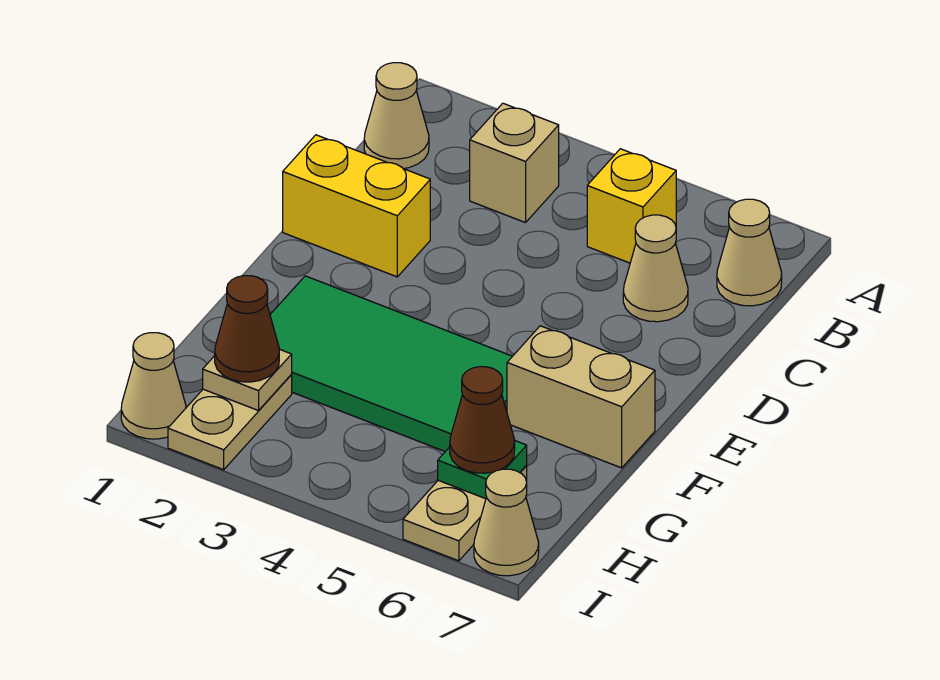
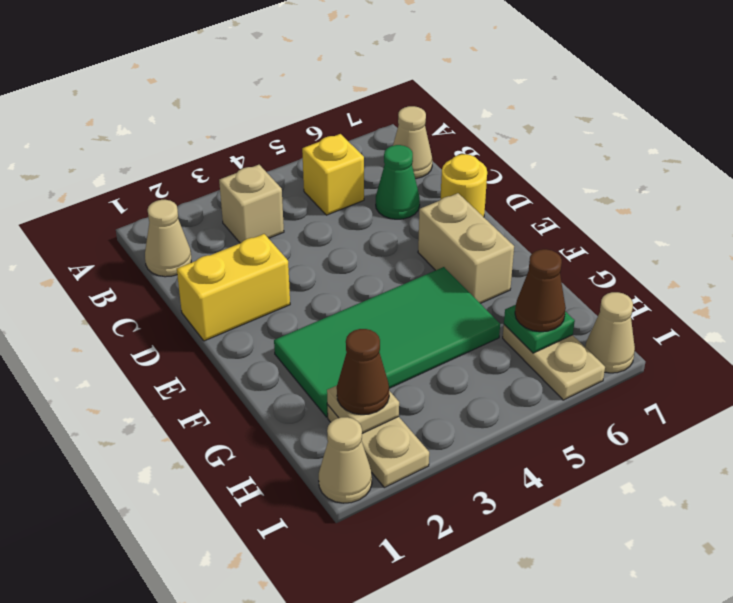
tan cone C6 level 1 -> green cone C6 level 1
none -> yellow round brick D7 level 1
tan brick F6:F7 level 1 -> tan brick E6:F6 level 1

